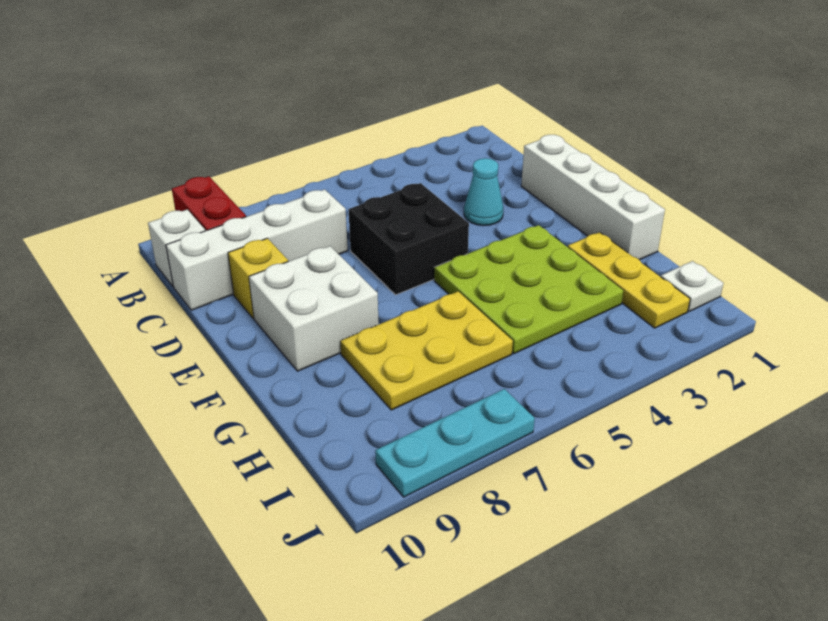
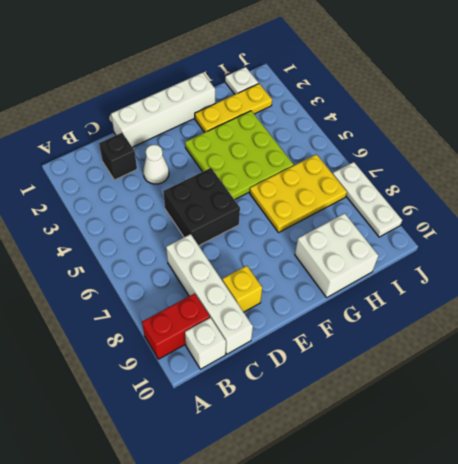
none -> black brick C2 level 1
cyan cone D3 level 1 -> white cone D3 level 1
white brick E8:F9 level 1 -> white brick G9:H10 level 1
yellow plate G6:H8 level 1 -> yellow plate G6:I7 level 1
cyan plate J7:J9 level 1 -> white plate J7:J9 level 1

